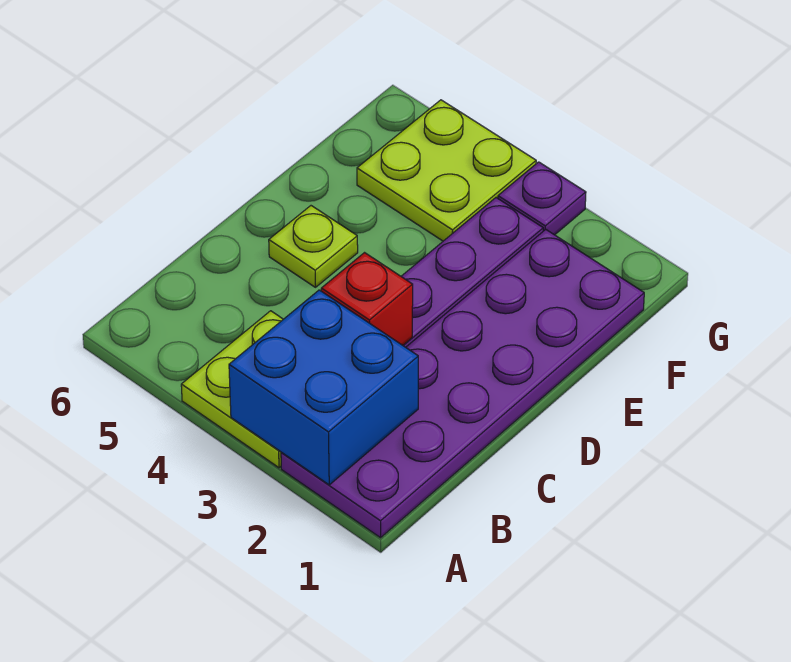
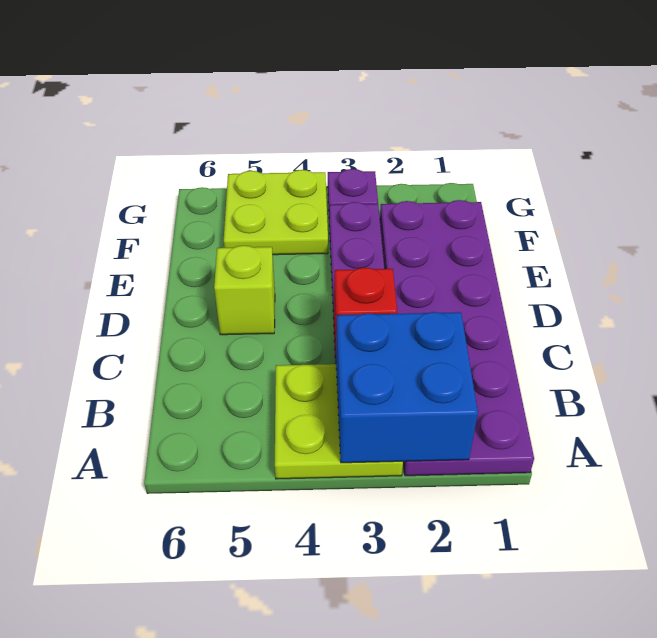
lime plate D5 level 1 -> lime brick D5 level 1

